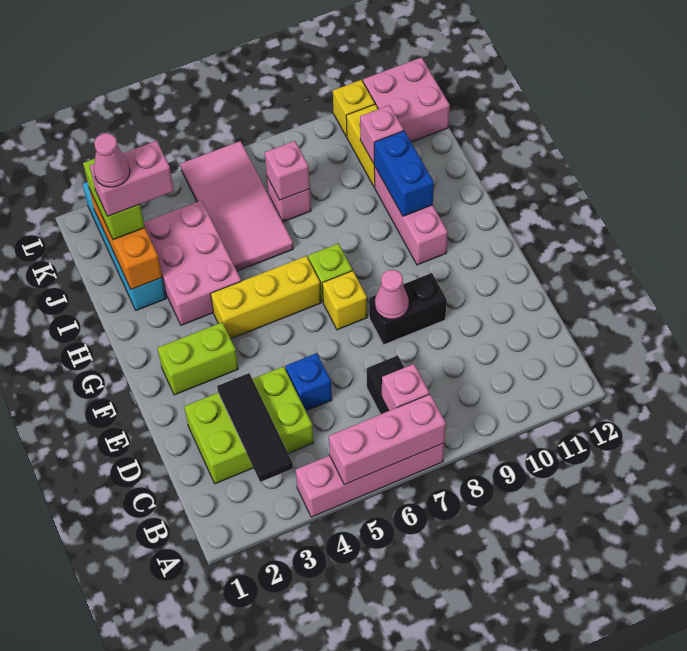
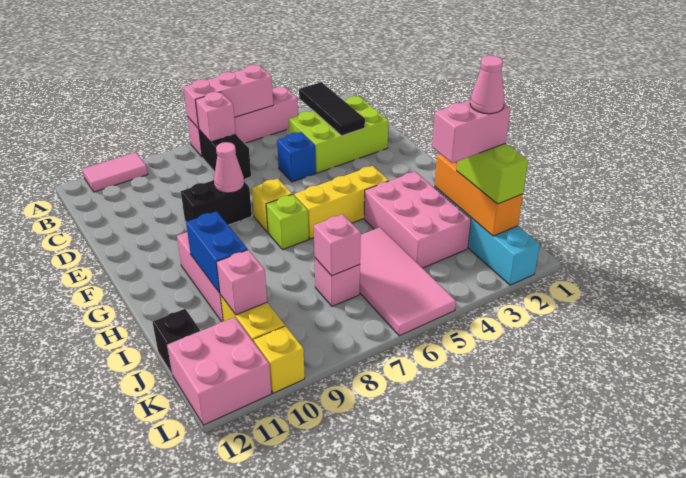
none -> pink tile A10:A11 level 1
lime brick F2:F3 level 1 -> none
none -> black brick J12 level 1

